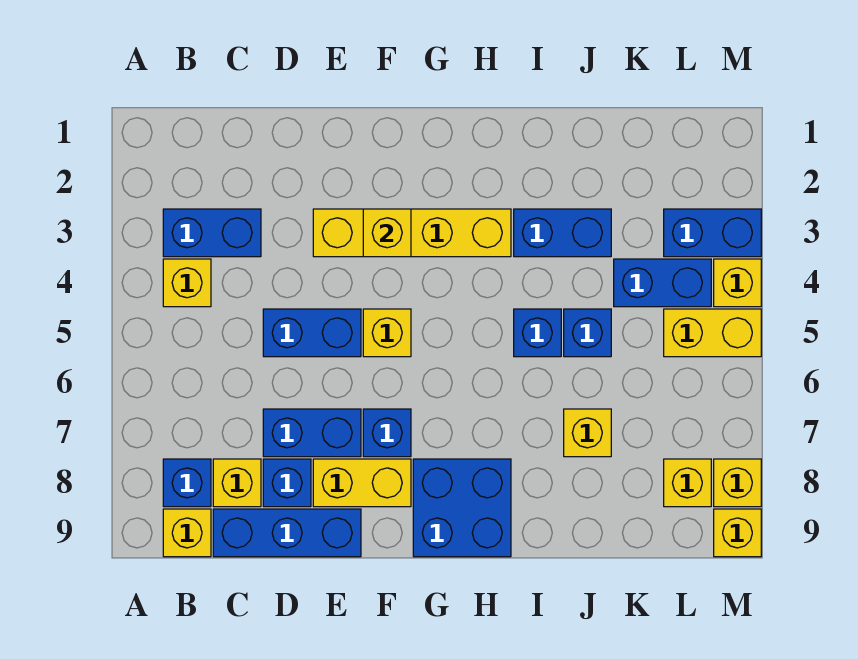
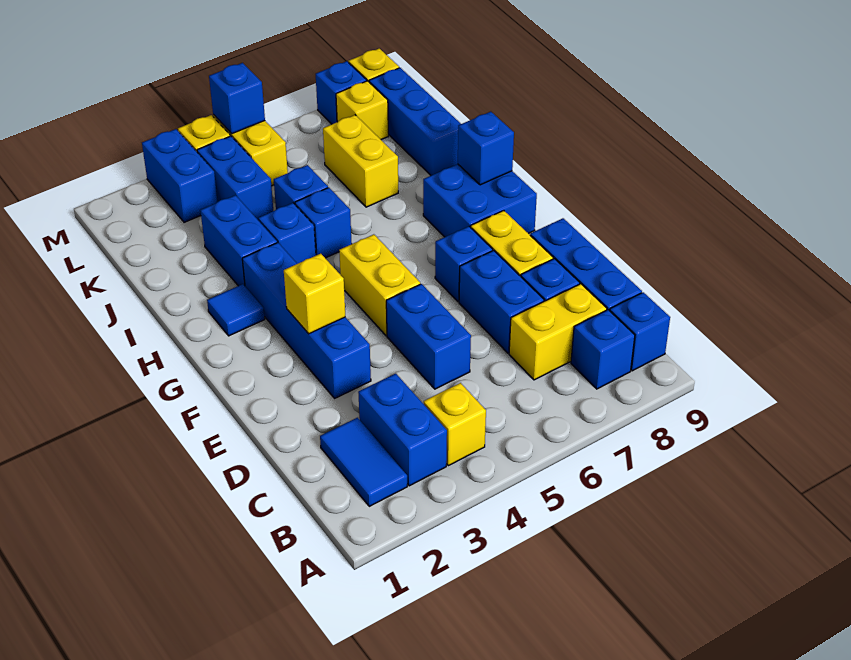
none -> blue tile B2:C2 level 1
yellow brick B9 level 1 -> blue brick B9 level 1
yellow brick C8 level 1 -> yellow brick C7:C8 level 1
yellow brick E3:H3 level 1 -> blue brick E3:H3 level 1
yellow brick F5 level 1 -> yellow brick F5:G5 level 1
none -> blue tile H2 level 1
none -> blue brick H9 level 2
none -> blue brick I4 level 1
yellow brick J7 level 1 -> yellow brick J7:K7 level 1
none -> blue brick J9:L9 level 1
none -> blue brick M5 level 2
yellow brick M8 level 1 -> blue brick M8 level 1

